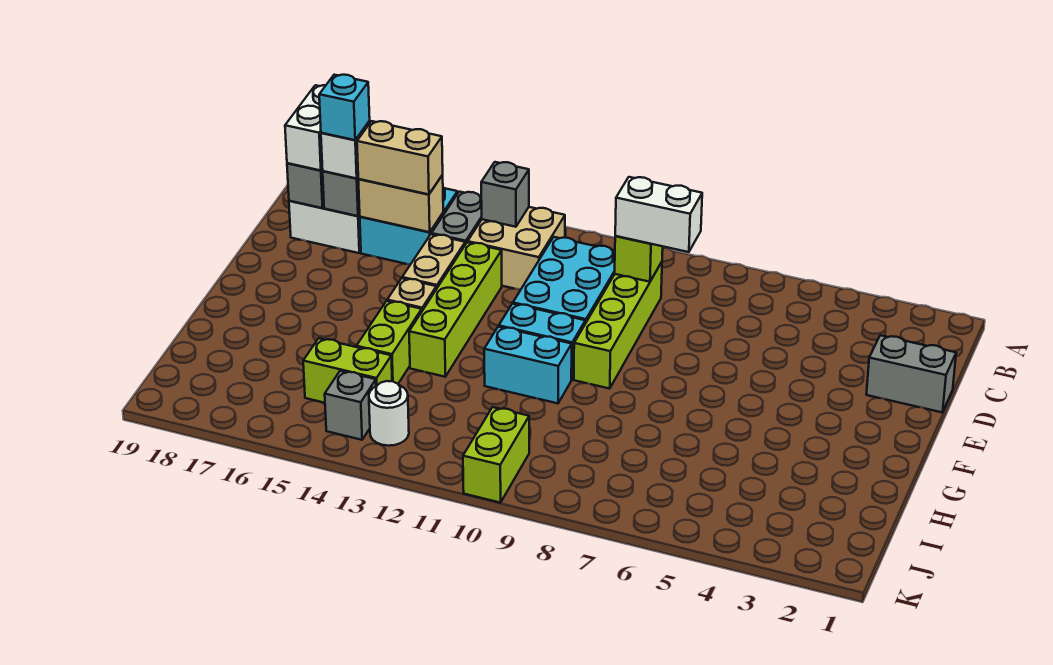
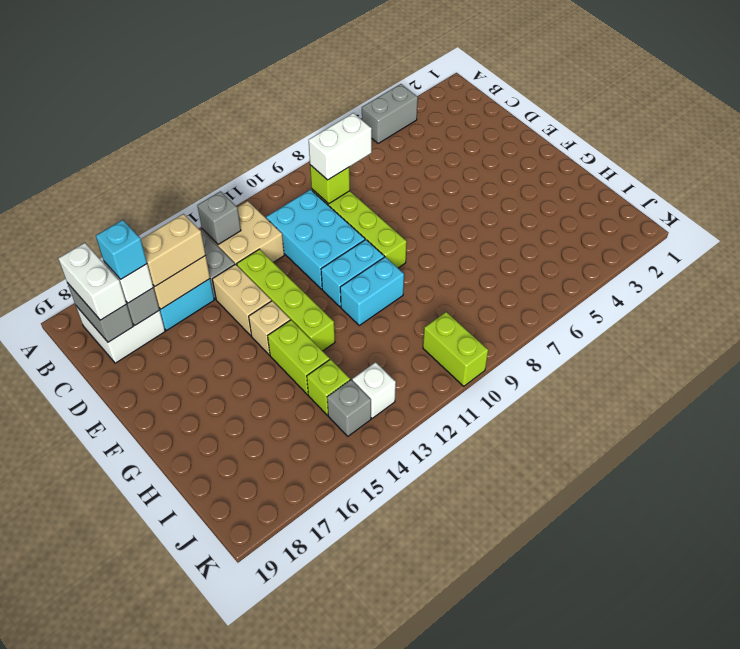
grey brick D1:D2 level 1 -> grey brick A4:A5 level 1
lime brick I14:I15 level 1 -> lime brick I14 level 1
white round brick J13 level 1 -> white brick J13 level 1

